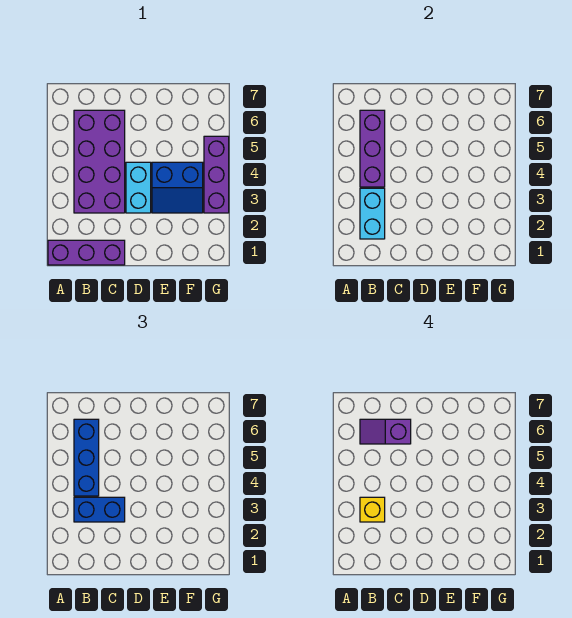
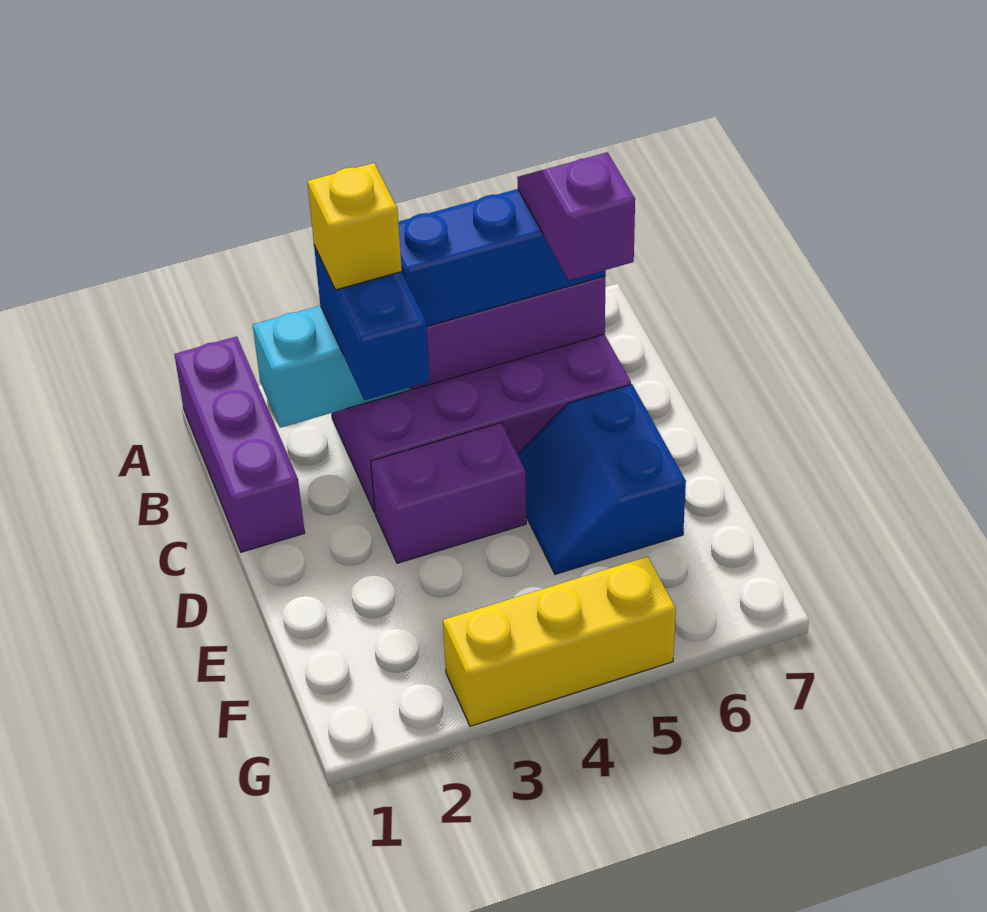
cyan brick D3:D4 level 1 -> purple brick D3:D4 level 1
blue slope E3:F4 level 1 top 4 -> blue slope D5:E6 level 1 top 6
purple brick G3:G5 level 1 -> yellow brick G3:G5 level 1

